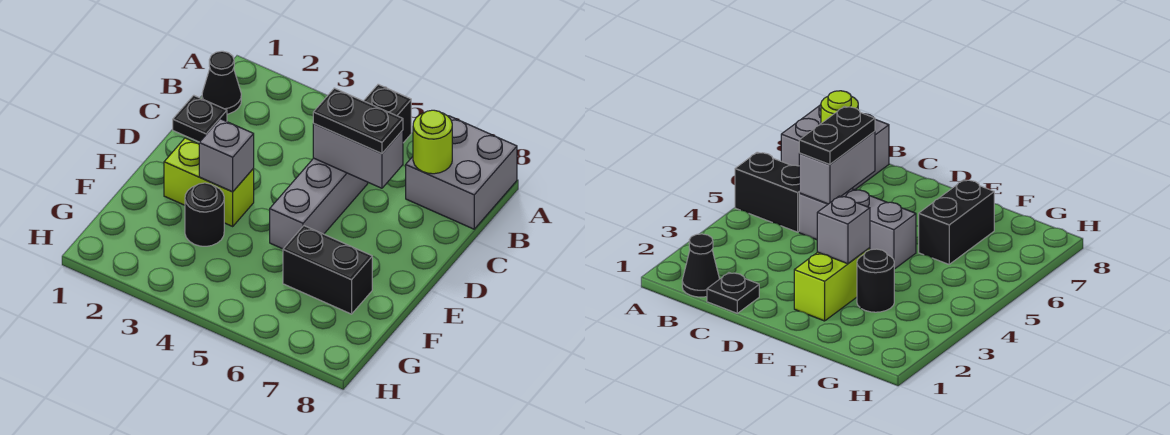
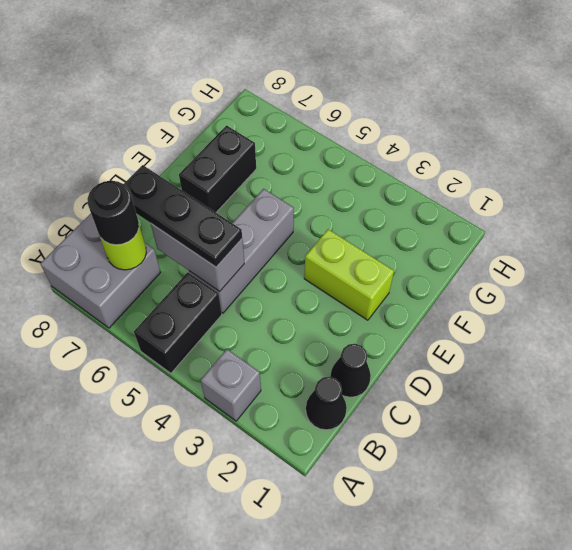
black plate C1 level 1 -> black cone C1 level 1
black plate C5:C6 level 3 -> black plate C5:C7 level 3
grey brick E3 level 2 -> grey brick A3 level 1
black round brick F3 level 1 -> black round brick B7 level 3
black brick F6:F7 level 1 -> black brick E7:F7 level 1

